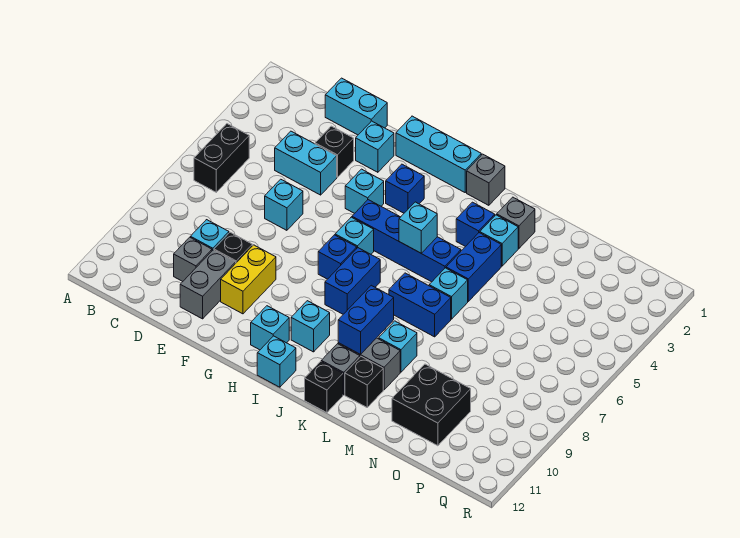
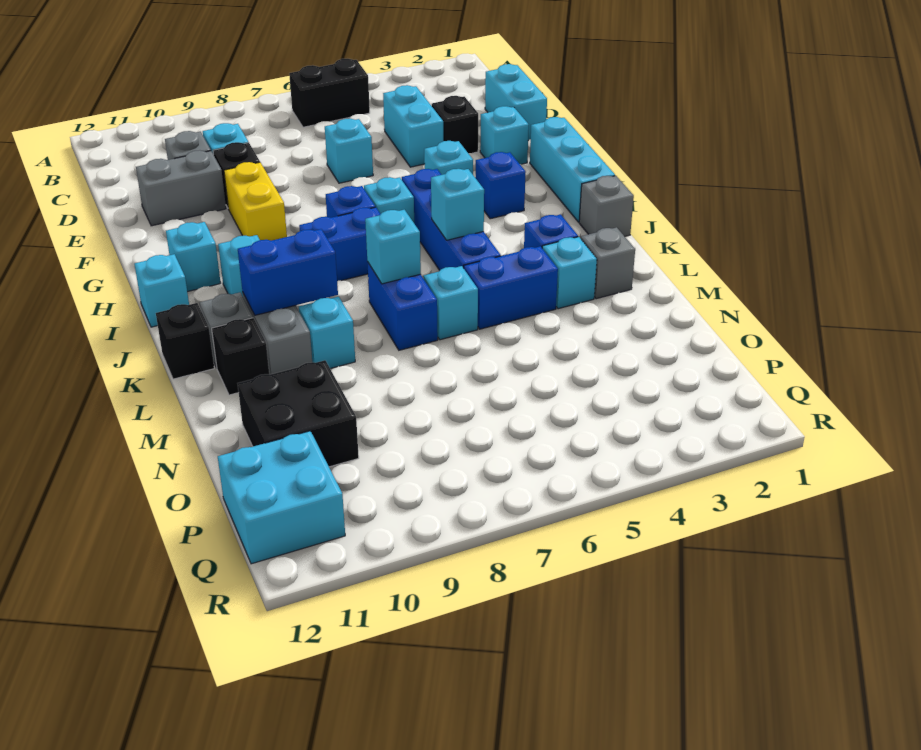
yellow brick F9:F10 level 1 -> yellow brick F9:G9 level 1
none -> cyan brick K7 level 2
none -> cyan brick P11:Q12 level 1

